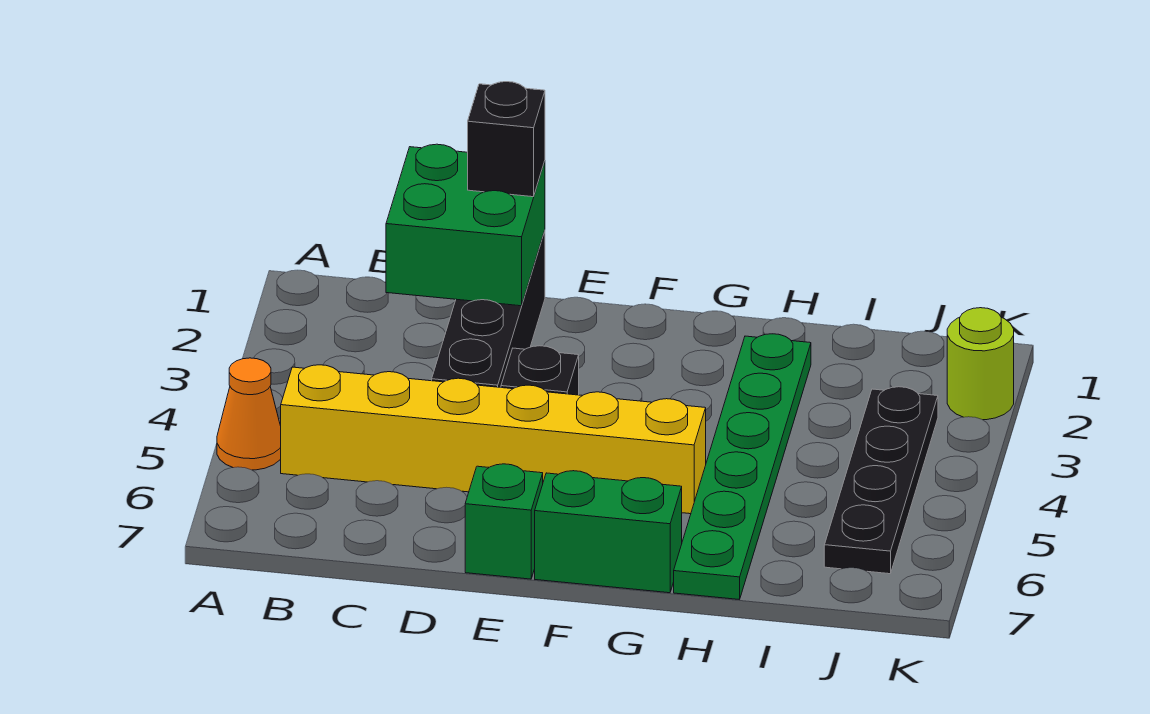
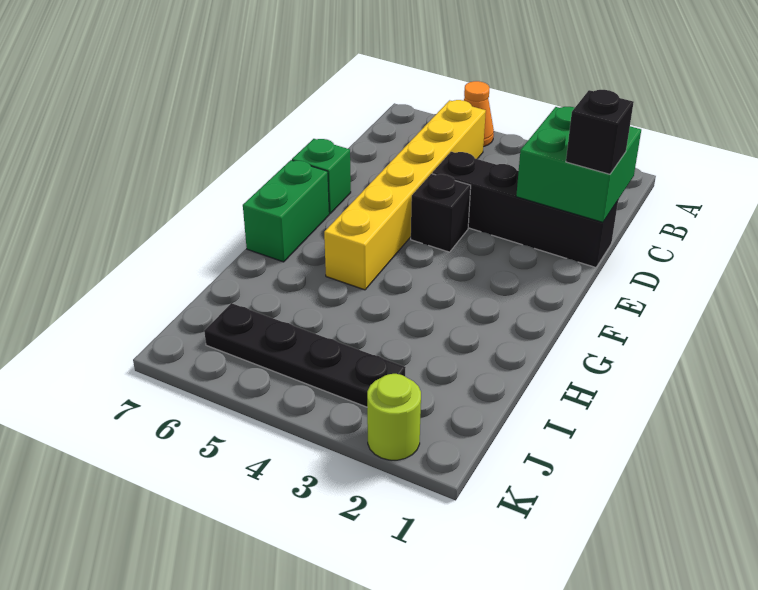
green plate H2:H7 level 1 -> none

